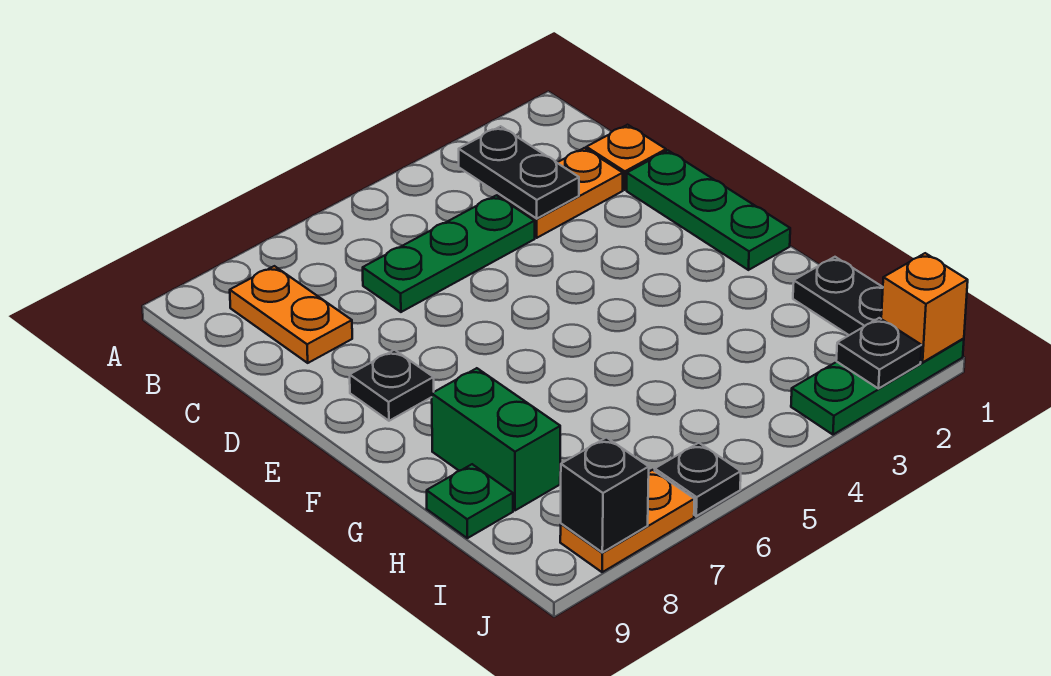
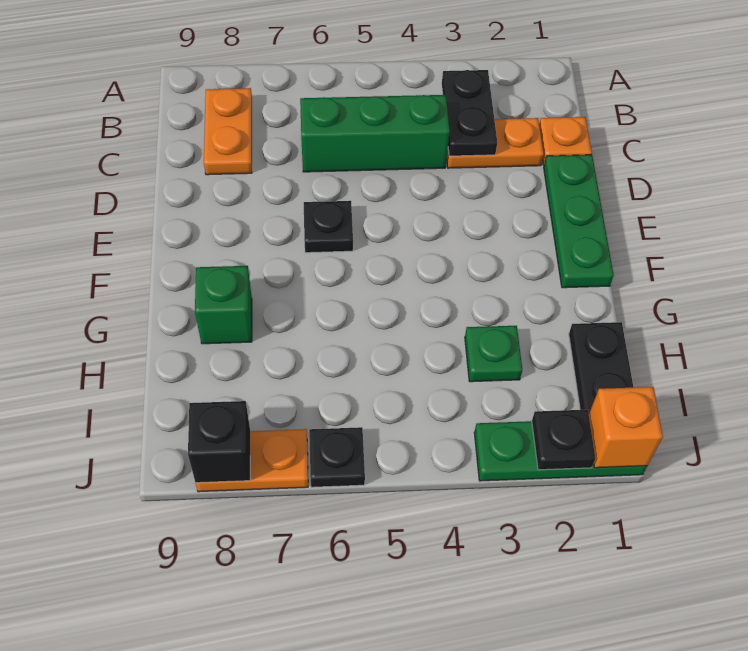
green plate C4:C6 level 1 -> green brick C4:C6 level 1
black plate E8 level 1 -> black plate E6 level 1
green brick G8:H8 level 1 -> green brick G8 level 1
green plate H9 level 1 -> green plate H3 level 1

